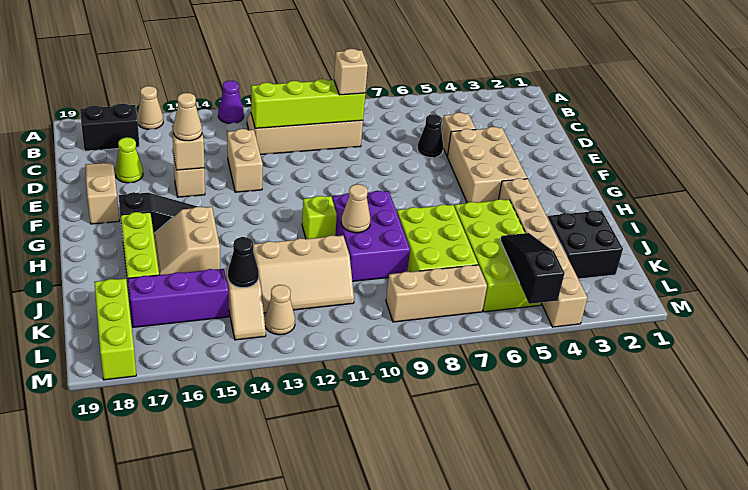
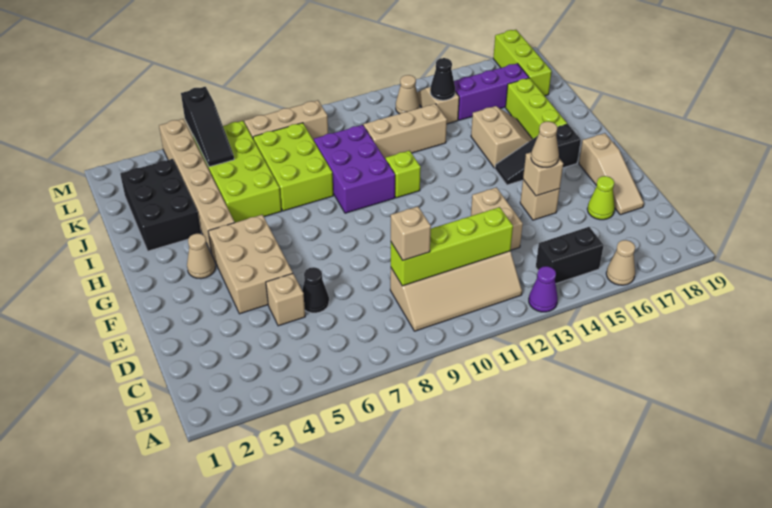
black brick B17:B18 level 1 -> black brick B14:B15 level 1
tan cone I10 level 2 -> tan cone G3 level 1
black brick J2:K3 level 1 -> black brick I2:K3 level 1

